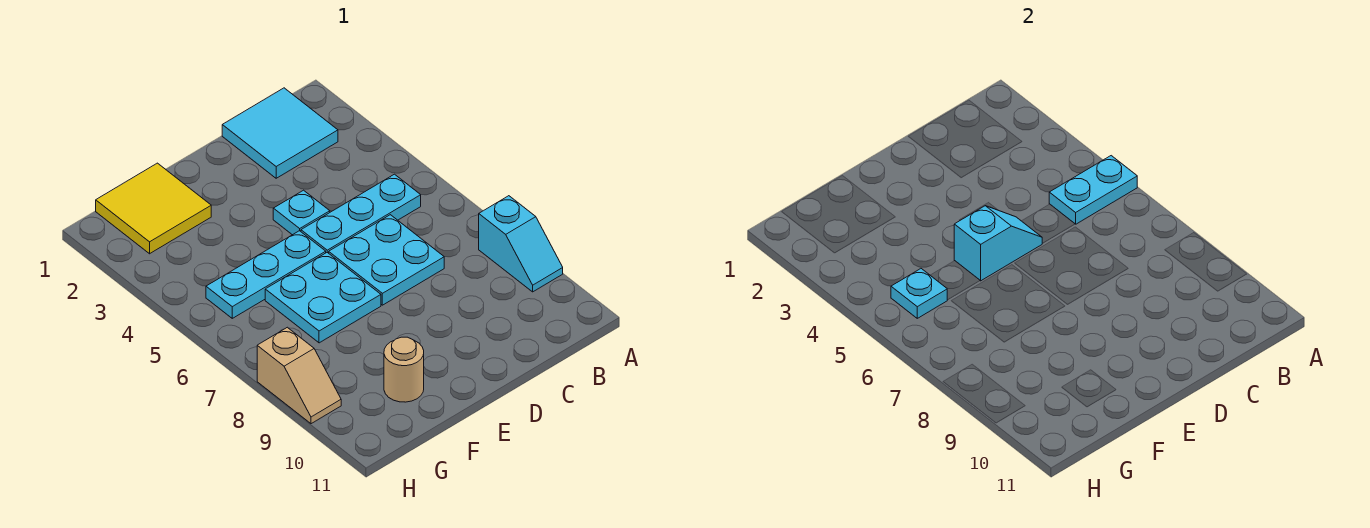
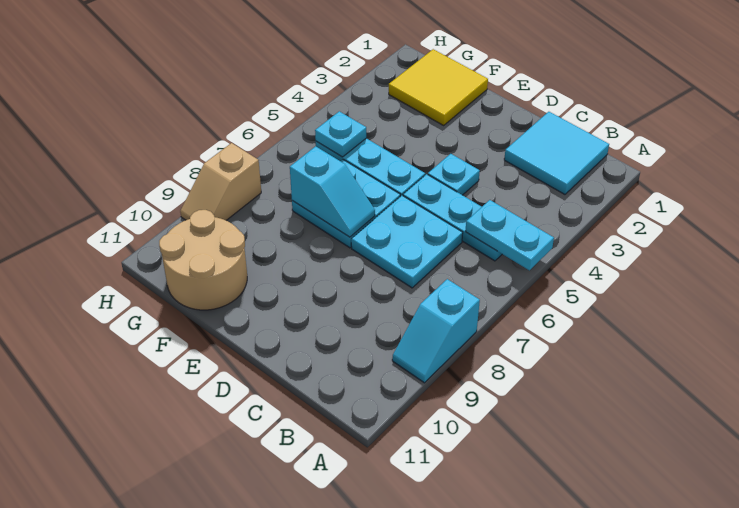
cyan slope D5:E5 level 2 top E -> cyan slope E7:F7 level 2 top F
tan round brick F10 level 1 -> tan round brick F10:G11 level 1

